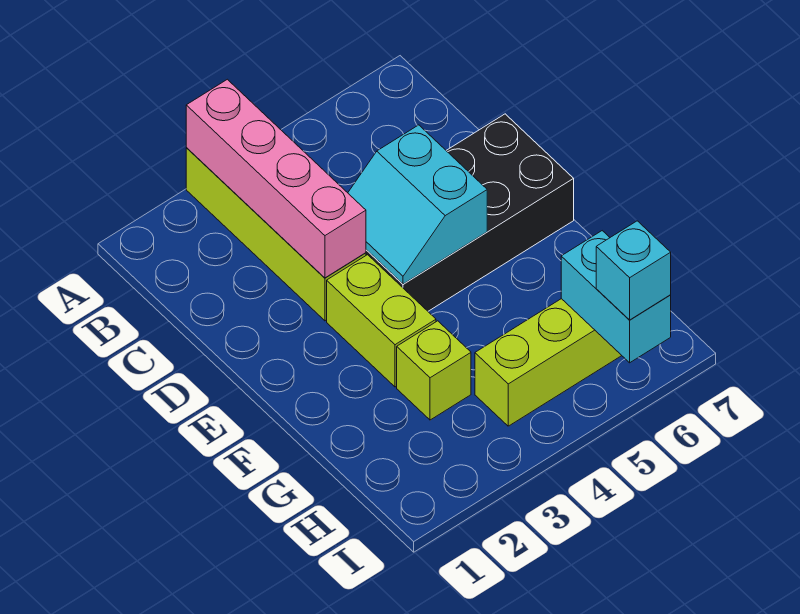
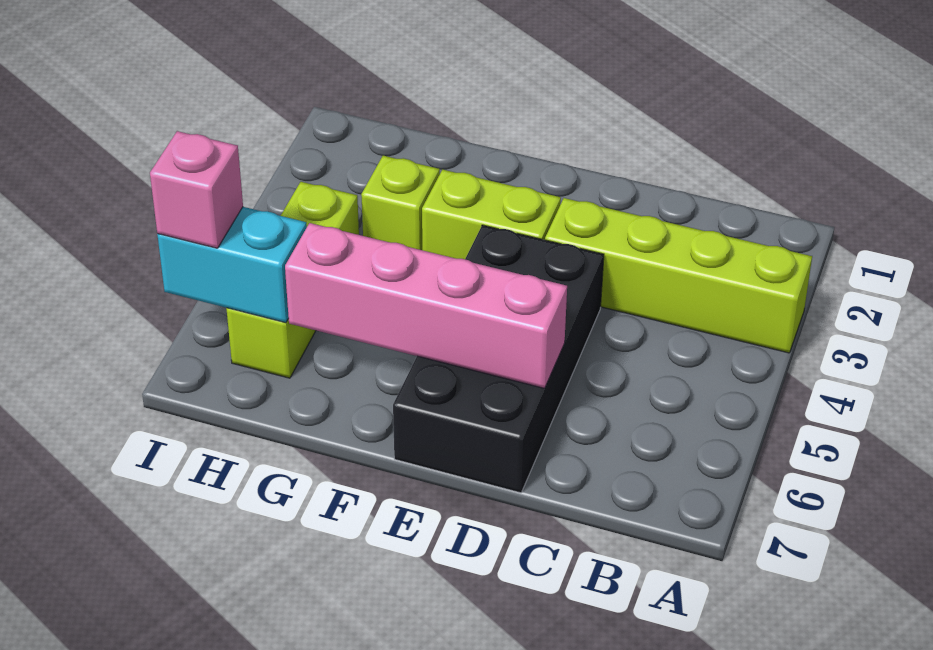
pink brick A3:D3 level 2 -> pink brick D6:G6 level 2
cyan slope D4:E5 level 2 top 5 -> none
cyan brick I6 level 3 -> pink brick I6 level 3

